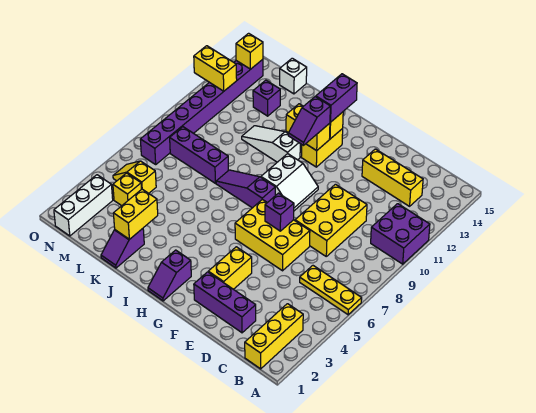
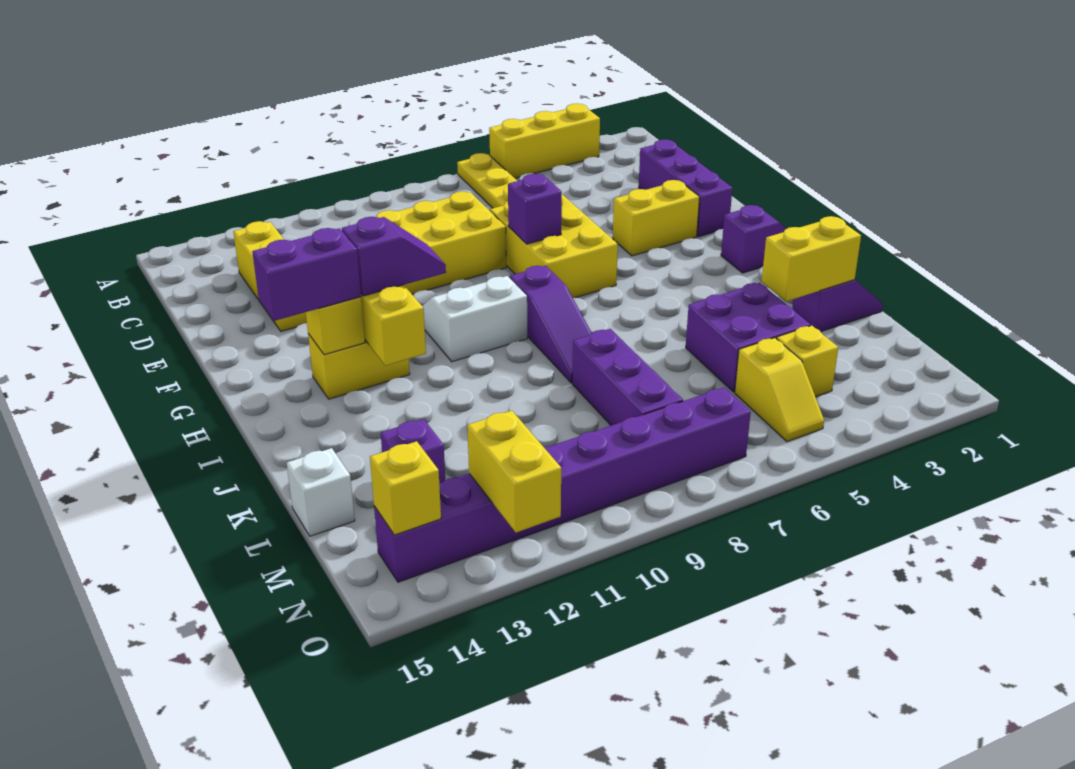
purple brick A10:B11 level 1 -> purple brick K4:L5 level 1
yellow brick B1:B3 level 1 -> yellow brick A3:A5 level 1
white slope I11:K11 level 1 top I -> none
white brick N1:N3 level 1 -> none

